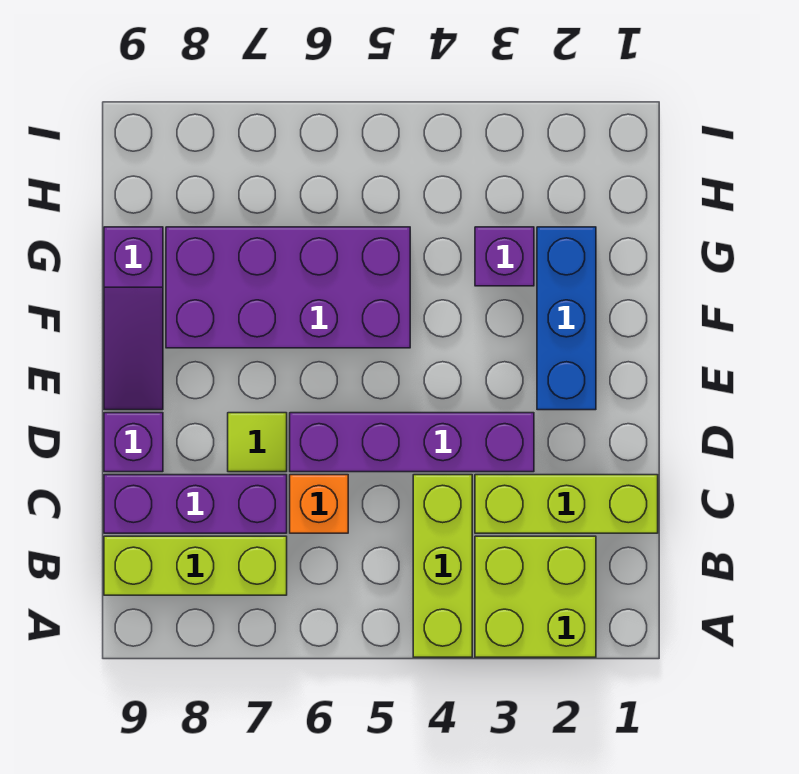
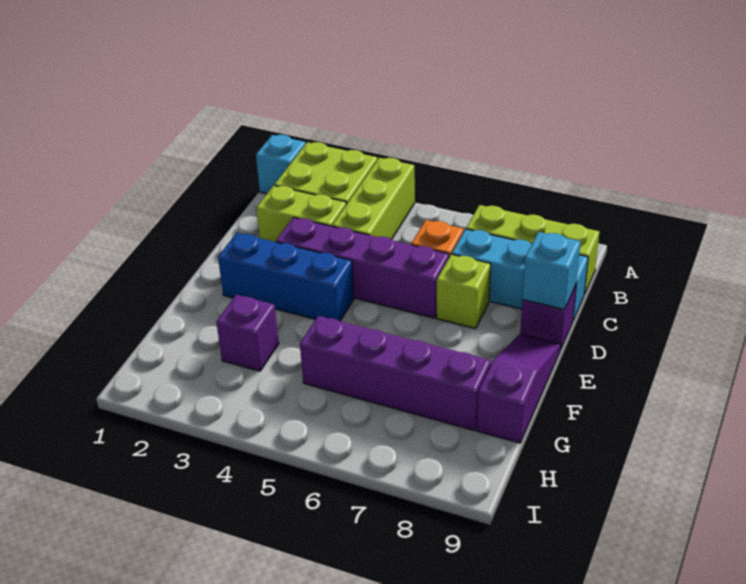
none -> cyan brick A1 level 1
lime brick C1:C3 level 1 -> lime brick C2:C3 level 1
purple brick C7:C9 level 1 -> cyan brick C7:C9 level 1
lime tile D7 level 1 -> lime brick D7 level 1
none -> cyan brick D9 level 2
blue brick E2:G2 level 1 -> blue brick E2:E4 level 1
purple brick F5:G8 level 1 -> purple brick G5:G8 level 1

